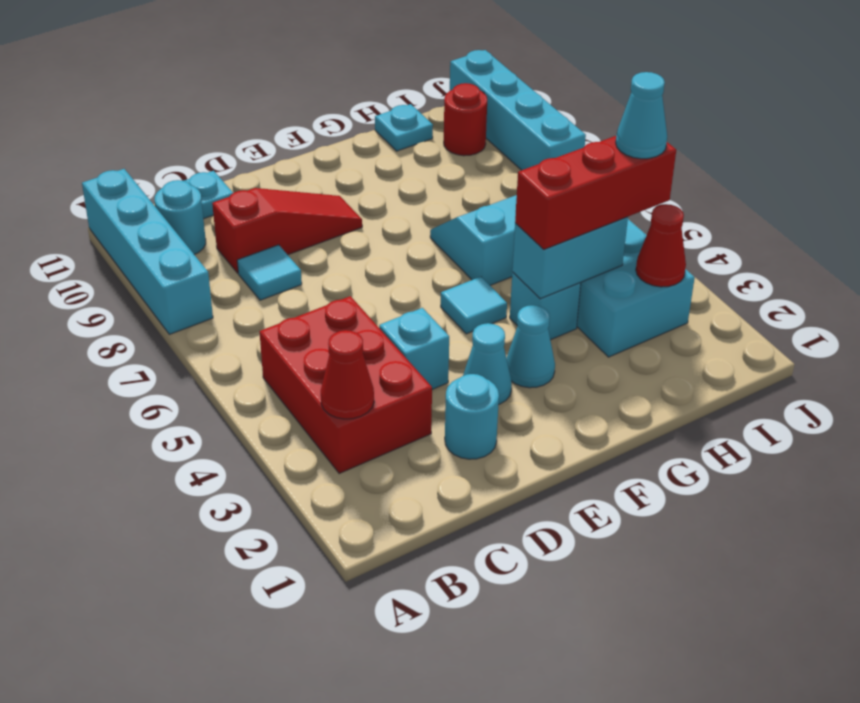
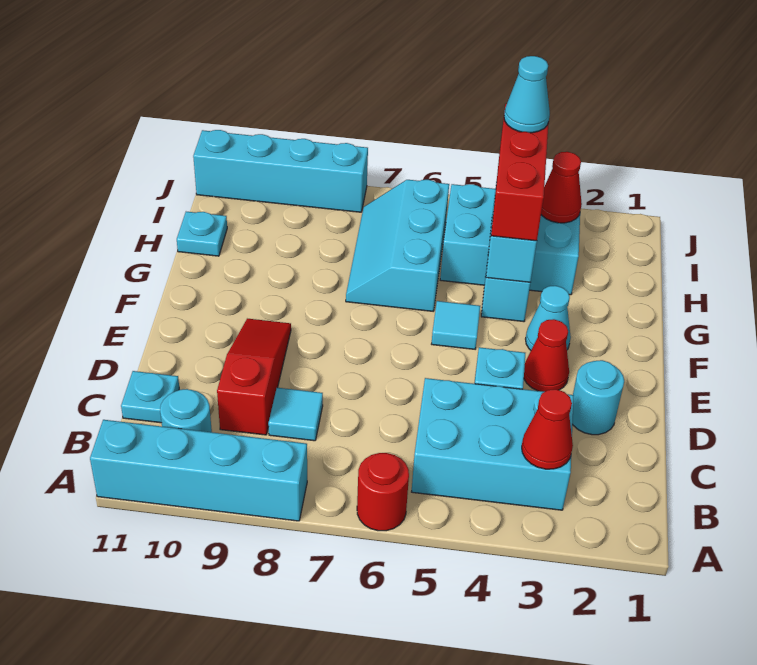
red brick B3:C5 level 1 -> cyan brick B3:C5 level 1
cyan cone E3 level 1 -> red cone E3 level 1
red round brick I10 level 1 -> red round brick A6 level 1

